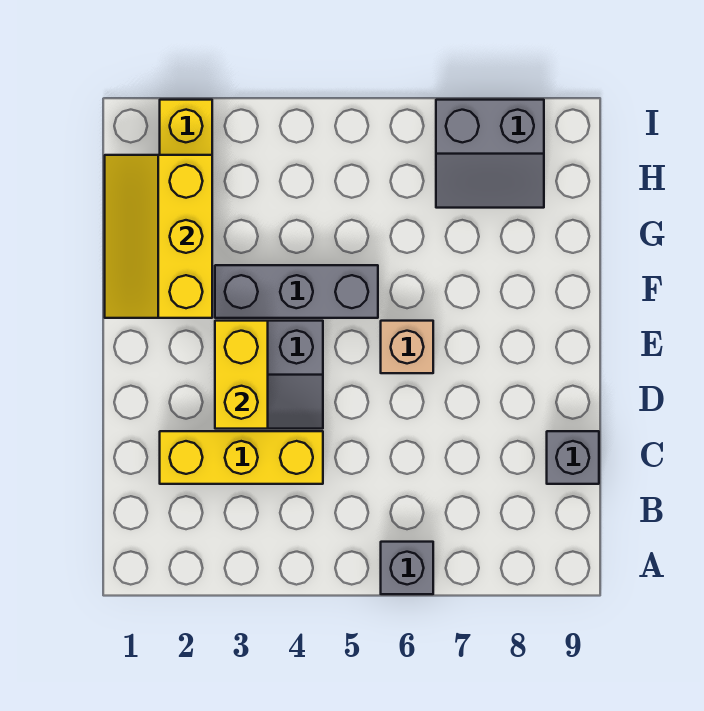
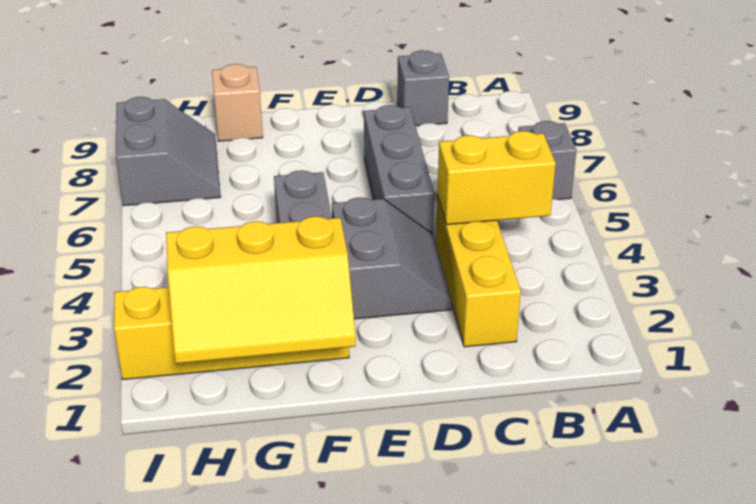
yellow brick D3:E3 level 2 -> yellow brick B4:C4 level 2
none -> grey brick D5:D7 level 1
tan brick E6 level 1 -> tan brick G9 level 1

